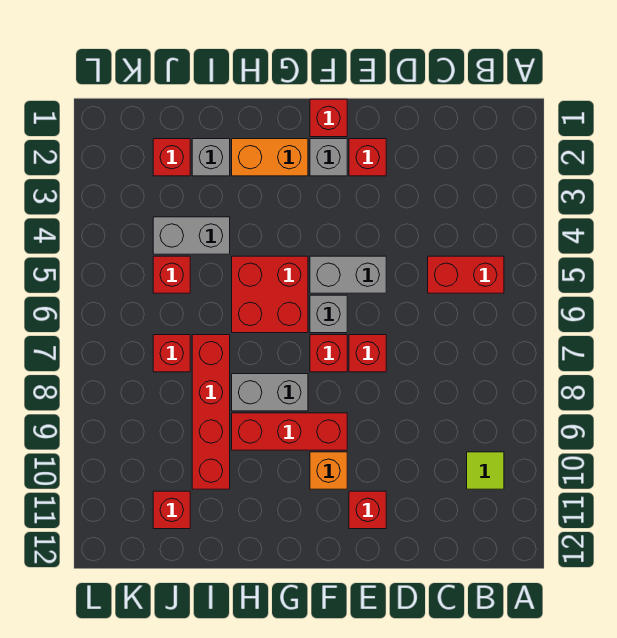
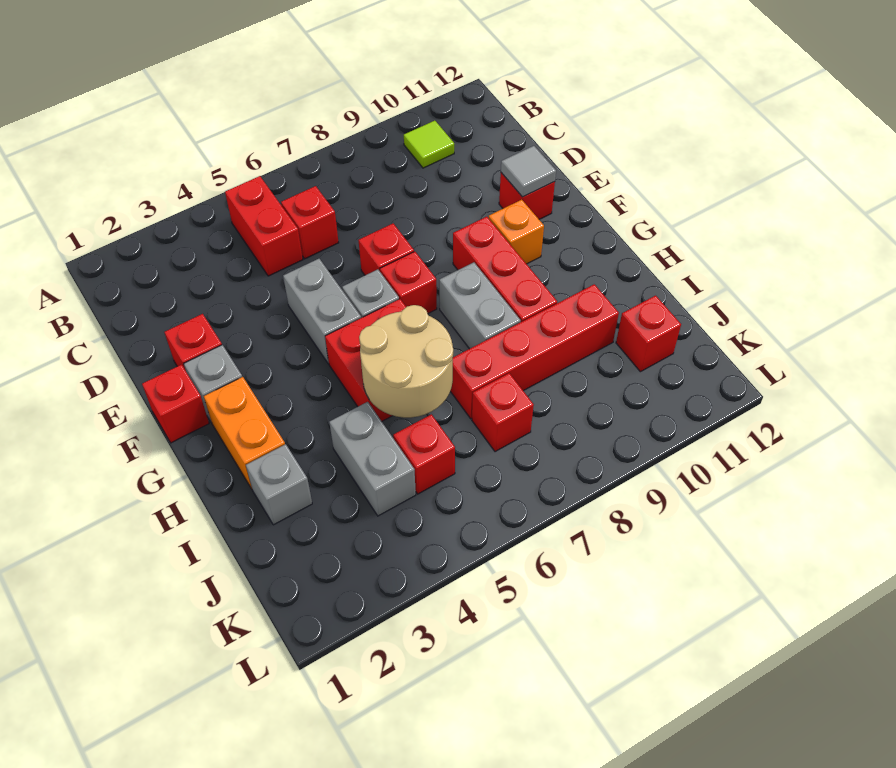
none -> grey tile E11 level 2
none -> tan round brick H5:I6 level 2
red brick J2 level 1 -> red brick C6 level 1

